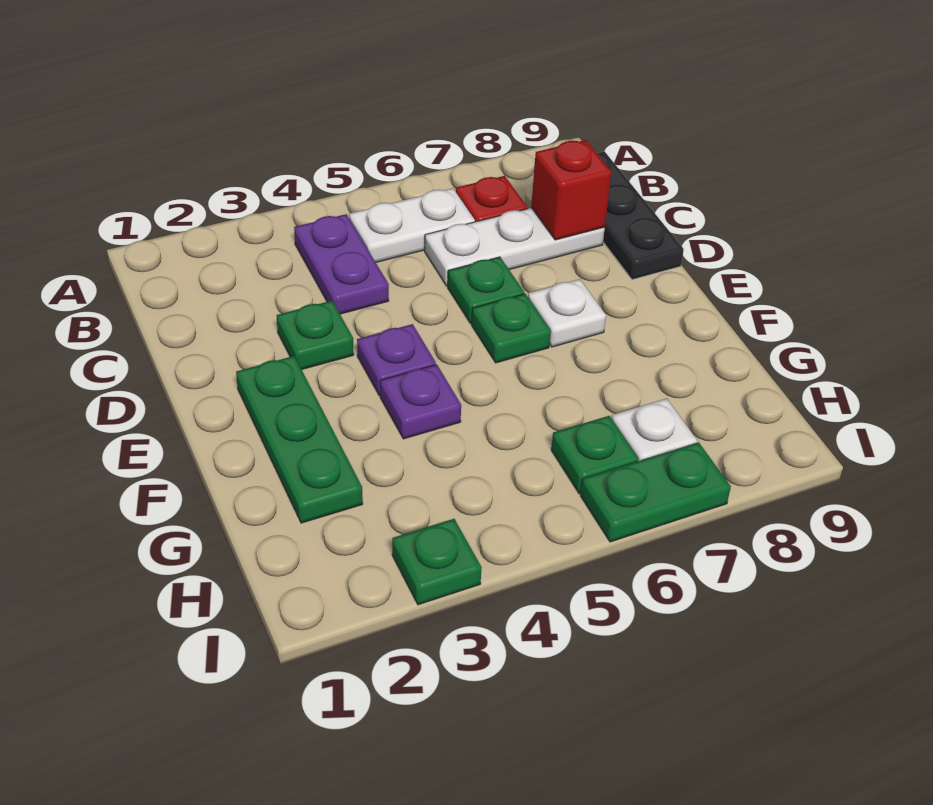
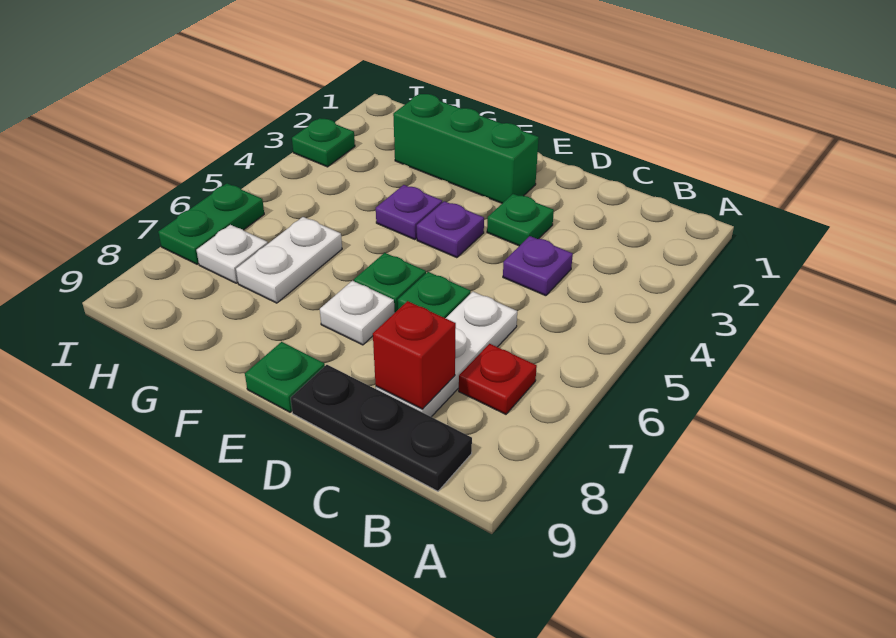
purple plate B4:C4 level 1 -> purple plate C4 level 1
white plate B5:B6 level 1 -> white plate G6:G7 level 1
green plate E2:G2 level 1 -> green brick E2:G2 level 1
green plate H6 level 1 -> green plate E9 level 1

